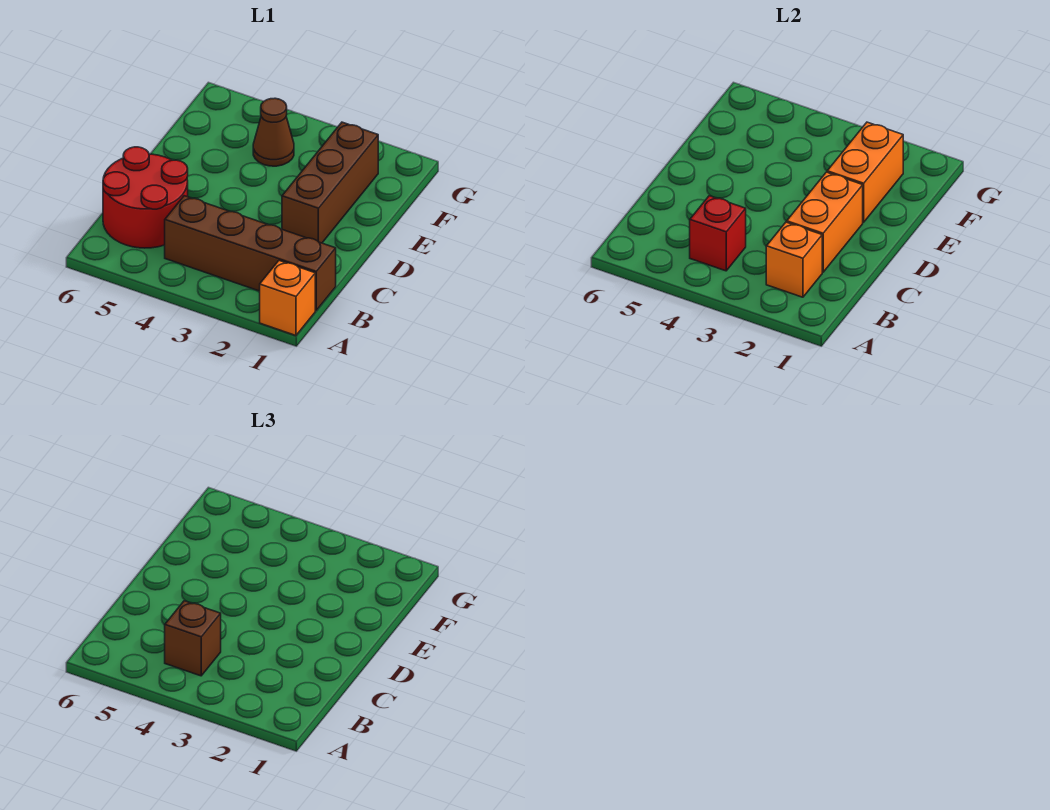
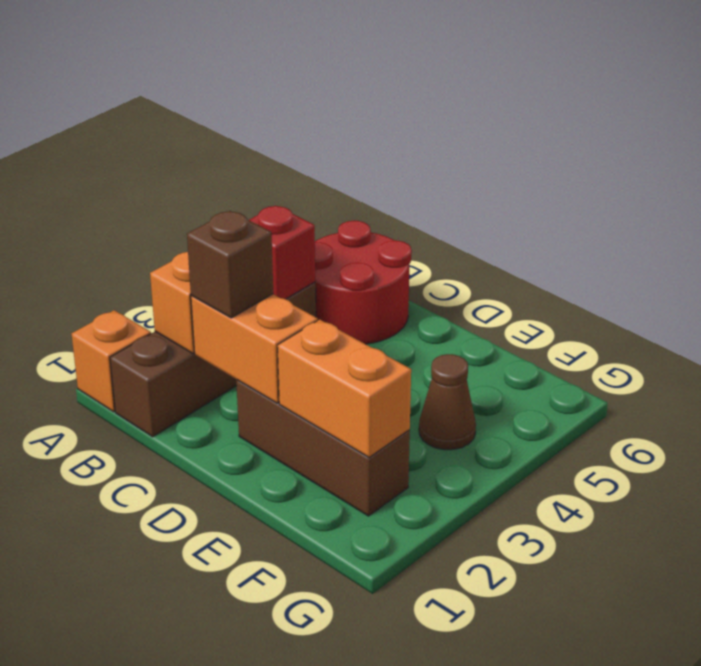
brown brick B4 level 3 -> brown brick C2 level 3

